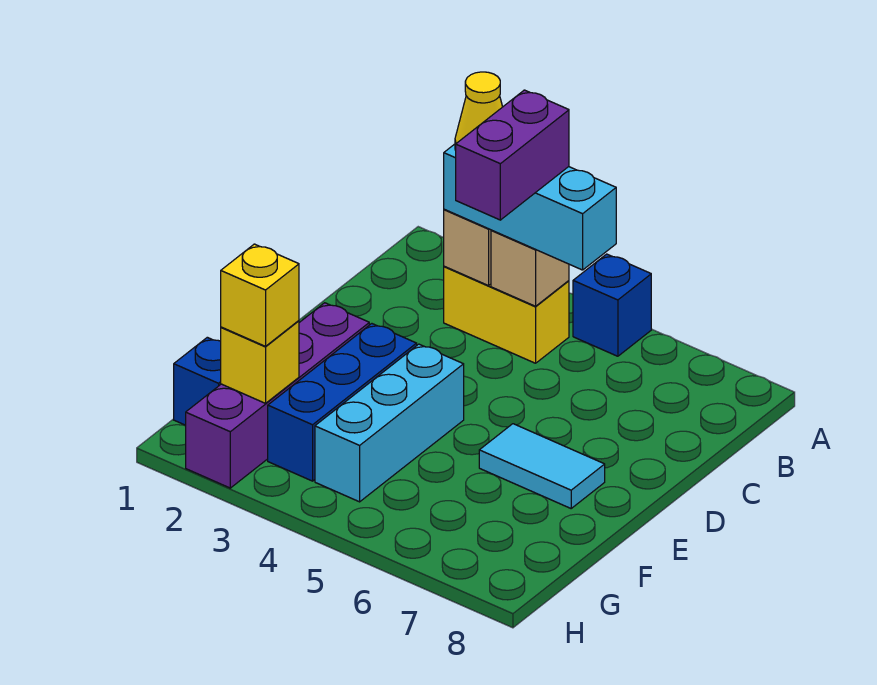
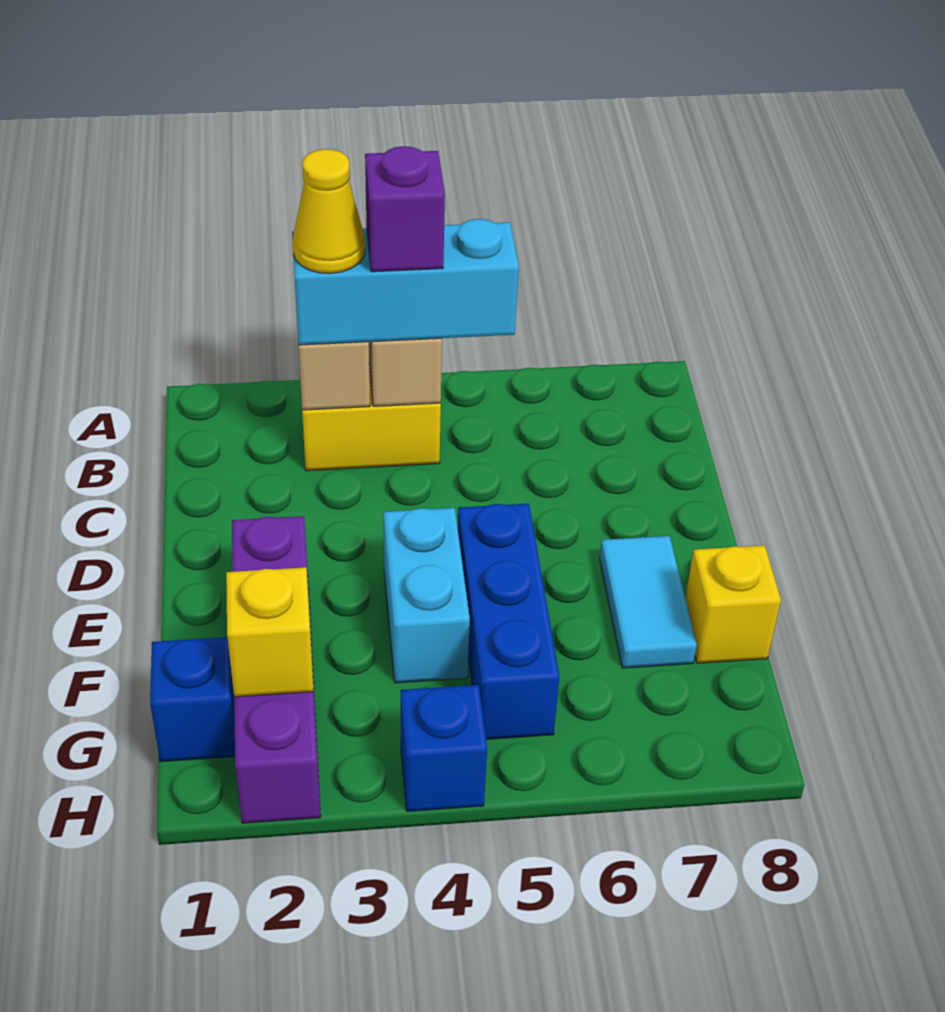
blue brick A5 level 1 -> blue brick H4 level 1
purple brick B4:C4 level 4 -> purple brick B4 level 4
blue brick E3:G3 level 1 -> blue brick E5:G5 level 1
cyan brick E4:G4 level 1 -> cyan brick E4:F4 level 1
cyan tile E6:E7 level 1 -> cyan tile E7:F7 level 1
yellow brick G2 level 3 -> yellow brick F8 level 1

